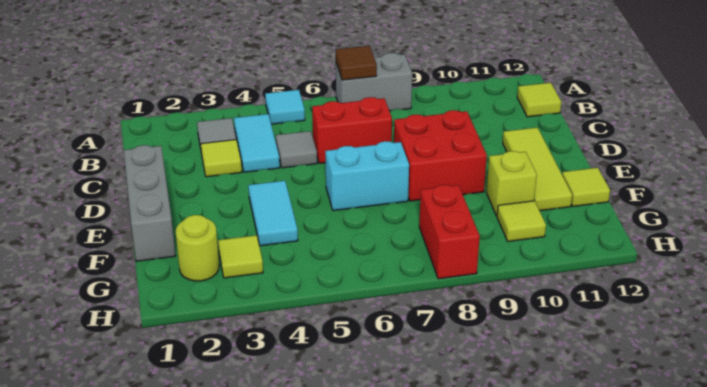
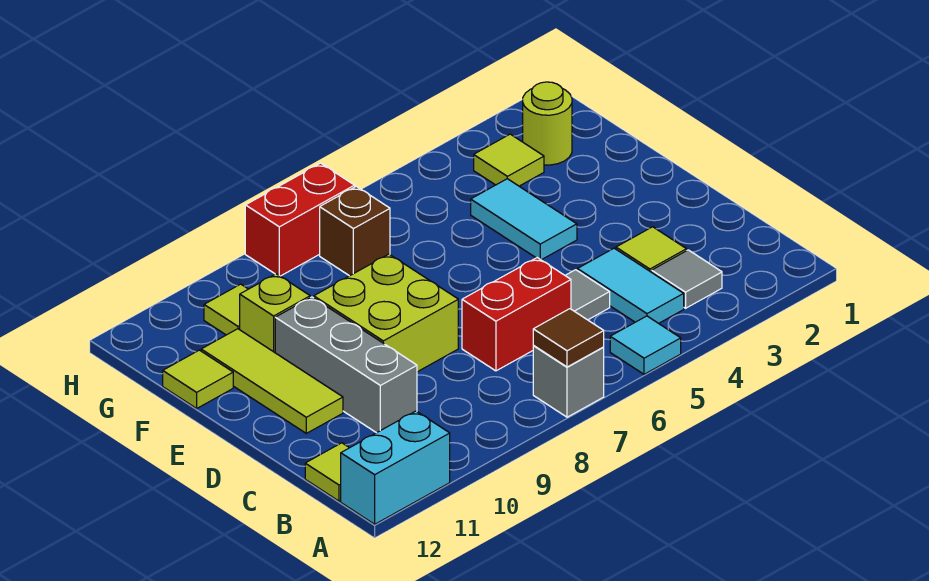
grey brick A7:A8 level 1 -> grey brick A7 level 1
grey brick D1:F1 level 1 -> grey brick C10:E10 level 1
red brick D8:E9 level 1 -> lime brick D8:E9 level 1
cyan brick E6:E7 level 1 -> cyan brick A11:A12 level 1
none -> brown brick G7 level 1
red brick G8:H8 level 1 -> red brick H7:H8 level 1

